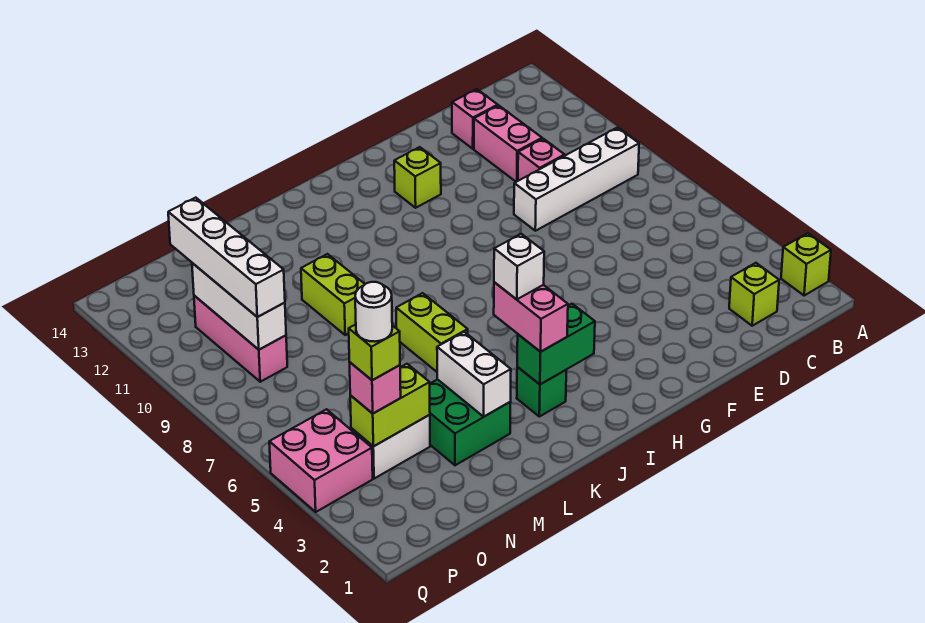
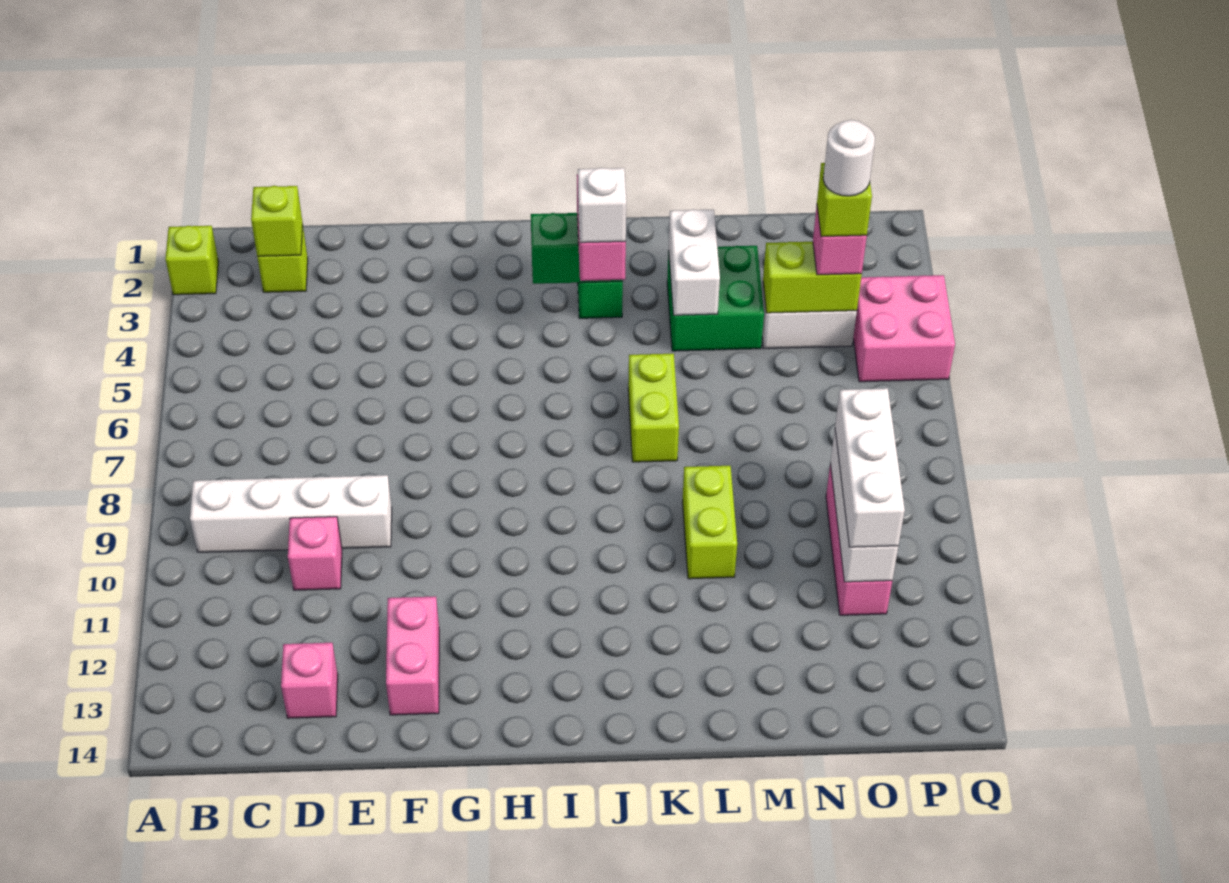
pink brick D11:D12 level 1 -> pink brick F12:F13 level 1
lime brick G12 level 1 -> lime brick C2 level 2
white brick O9:O12 level 3 -> white brick O9:O11 level 3

